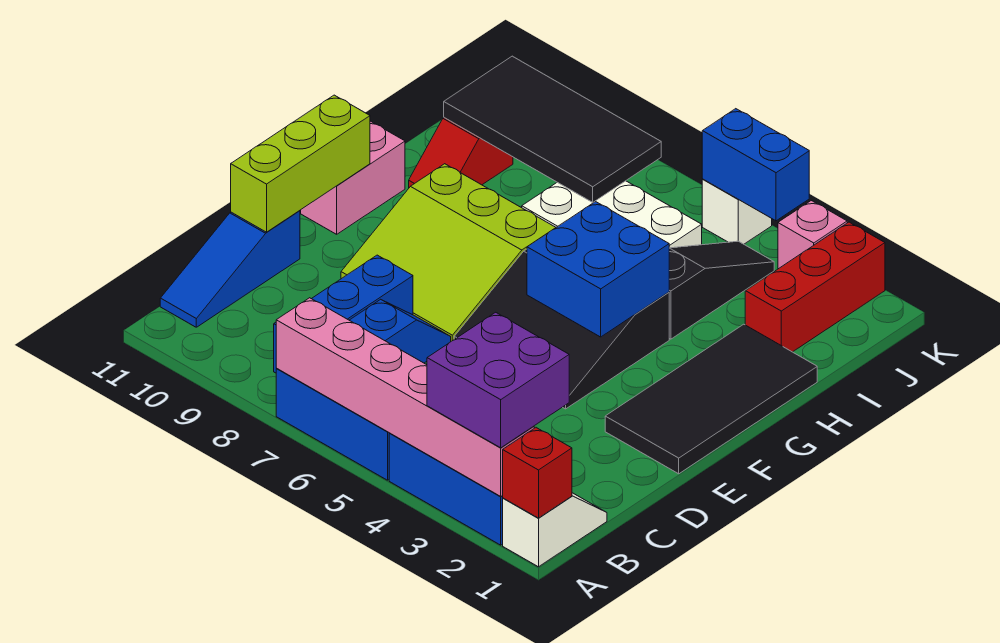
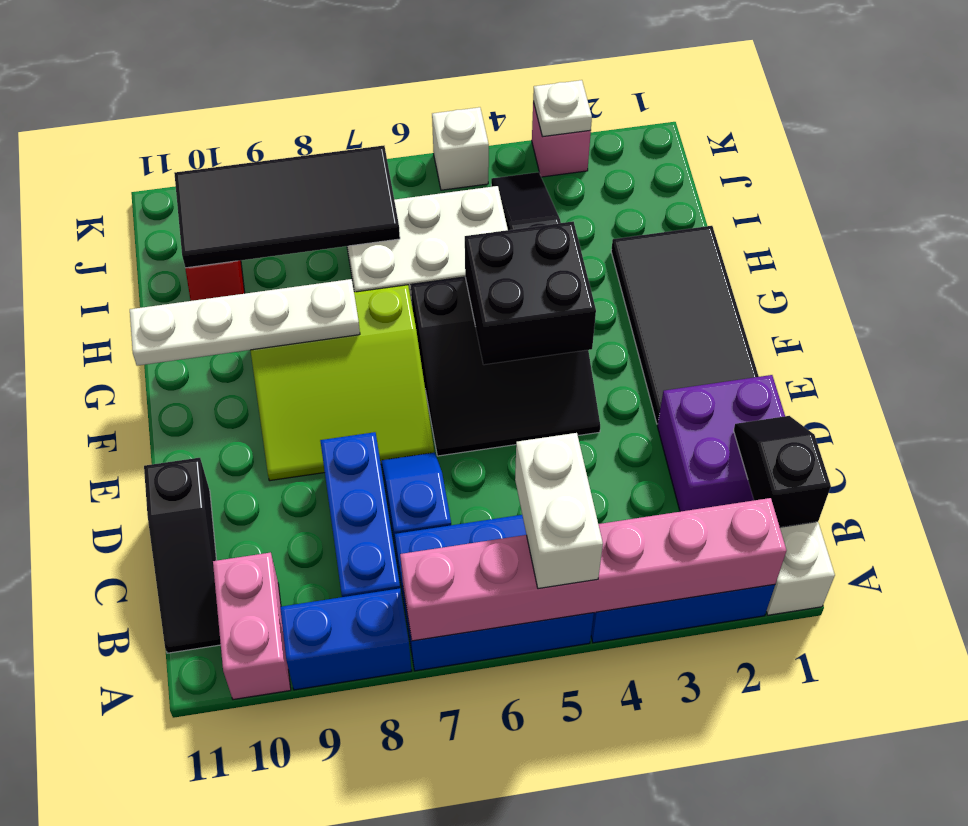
red brick A1 level 2 -> none
purple brick A2:B3 level 3 -> purple brick C1:D2 level 1
none -> white brick A5:B5 level 3
none -> black slope B1:C1 level 2 top B
blue slope B11:D11 level 1 top D -> black slope B11:D11 level 1 top D
lime brick D11:F11 level 2 -> none
blue brick F4:G5 level 2 -> black brick F4:G5 level 2
pink brick F11:G11 level 1 -> pink brick A10:B10 level 1
none -> white plate G8:G11 level 2
red brick I2:K2 level 1 -> none
none -> white plate K3 level 2
blue brick K4:K5 level 2 -> blue brick A8:A9 level 1

